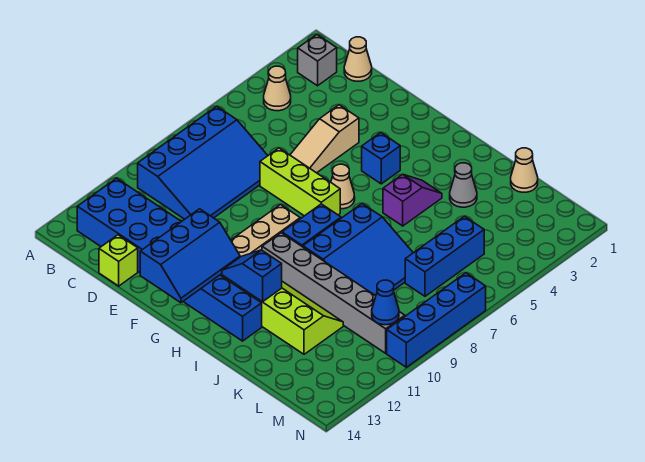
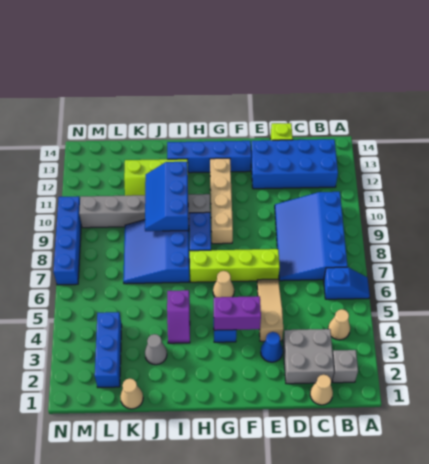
none -> grey brick C2:D3 level 1
lime brick E7:G7 level 1 -> lime brick E7:H7 level 1
none -> purple brick F4:G4 level 2
blue slope F12:G14 level 2 top F -> blue slope I9:J11 level 2 top I
blue slope H12:I12 level 2 top I -> blue slope A6:B6 level 1 top B
blue brick L5:L7 level 1 -> blue brick L2:L4 level 1
blue cone M10 level 2 -> blue cone E3 level 1

